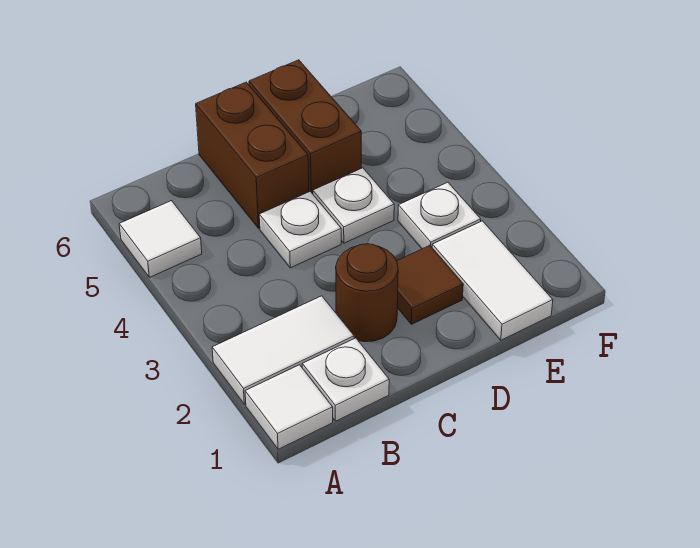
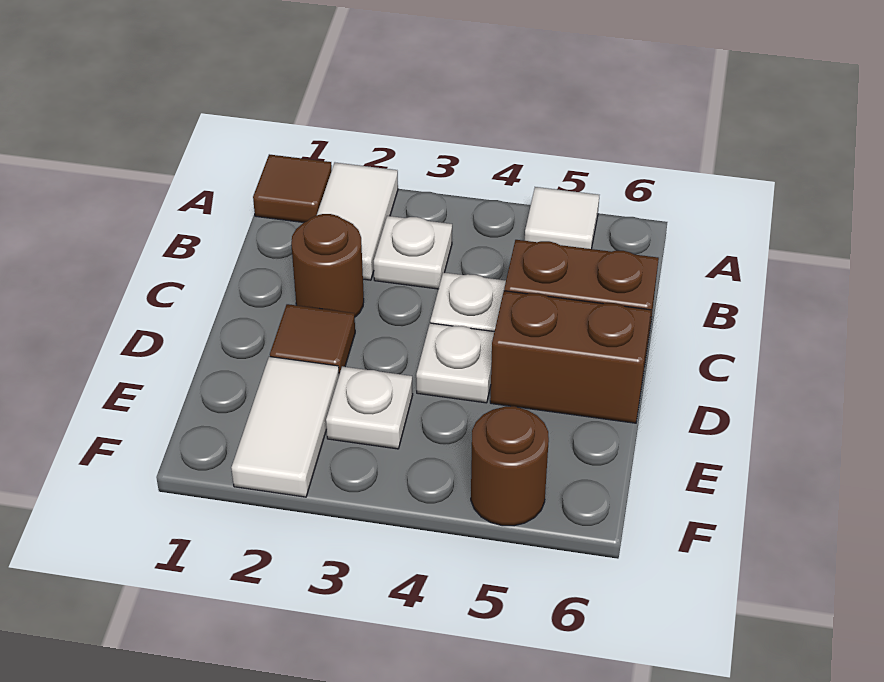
white tile A1 level 1 -> brown tile A1 level 1
white plate B1 level 1 -> white plate B3 level 1
white tile E1:E2 level 1 -> white tile E2:F2 level 1
none -> brown round brick F5 level 1

